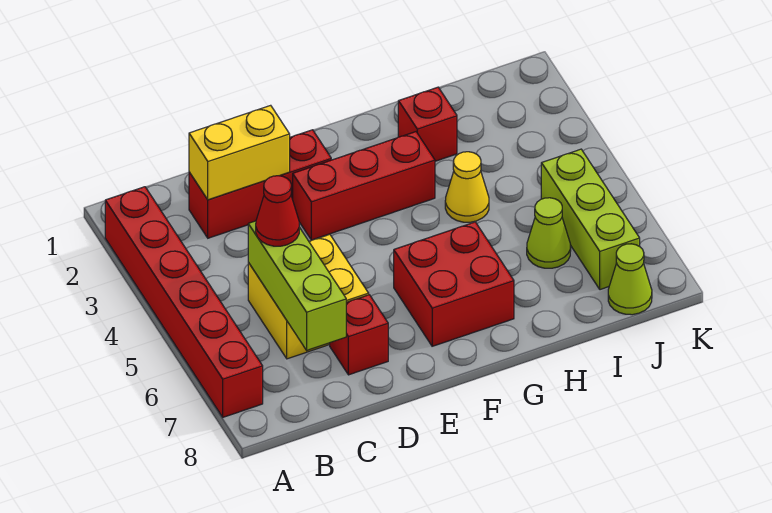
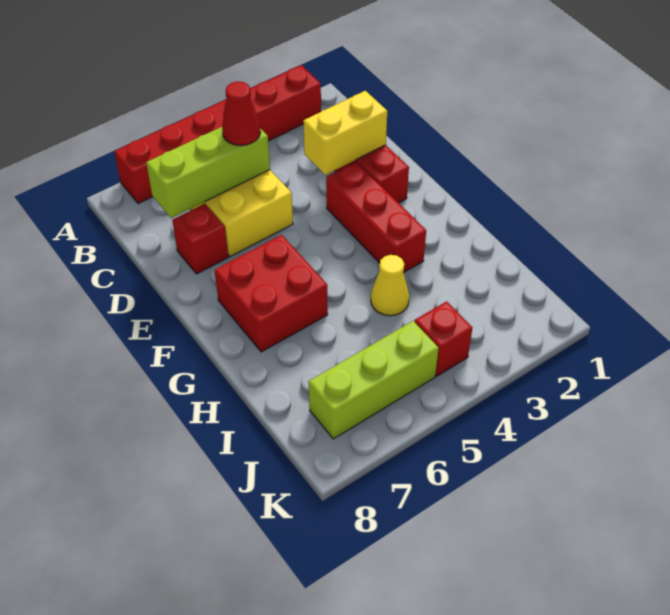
yellow brick C2:D2 level 2 -> yellow brick D2:D3 level 2
red brick H2 level 1 -> red brick J4 level 1
lime cone I6 level 1 -> none
lime cone J8 level 1 -> none

